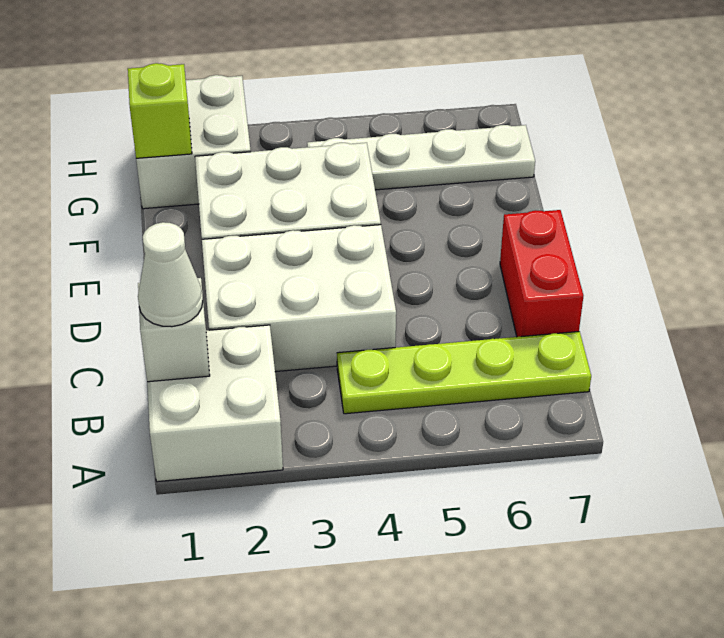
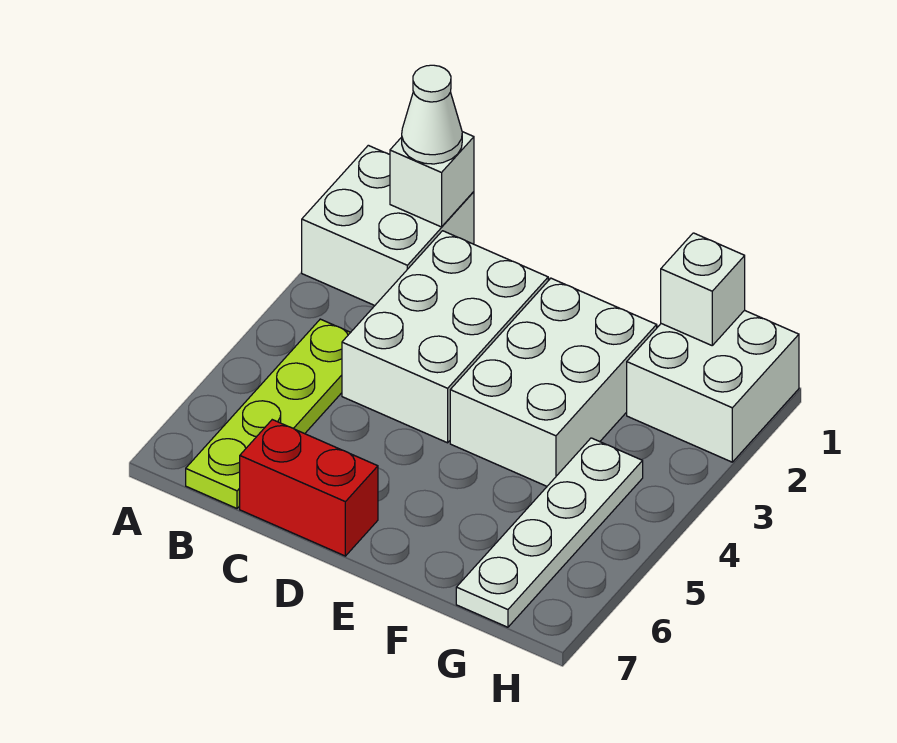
lime brick G1 level 2 -> white brick G1 level 2

